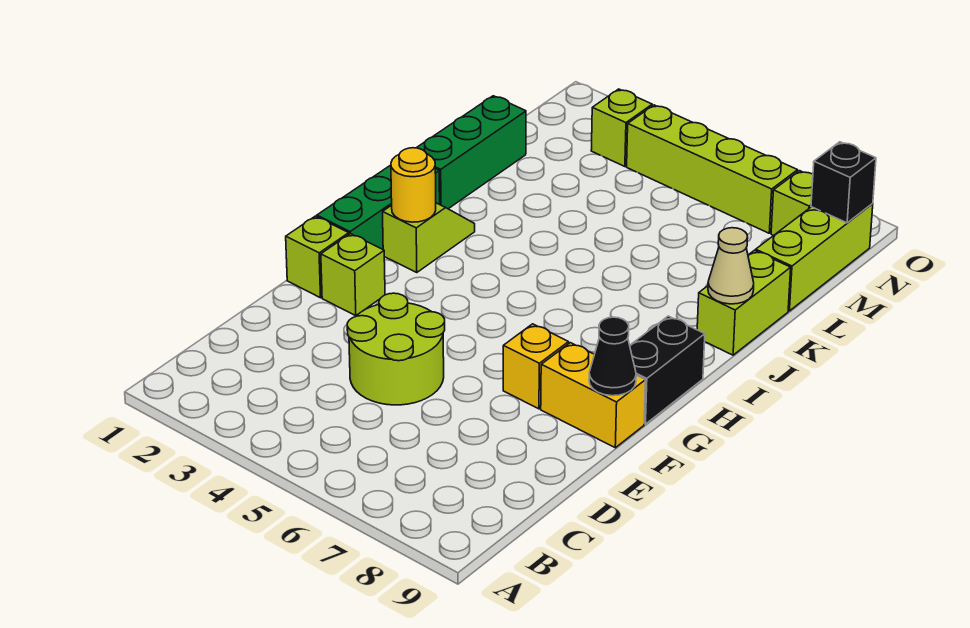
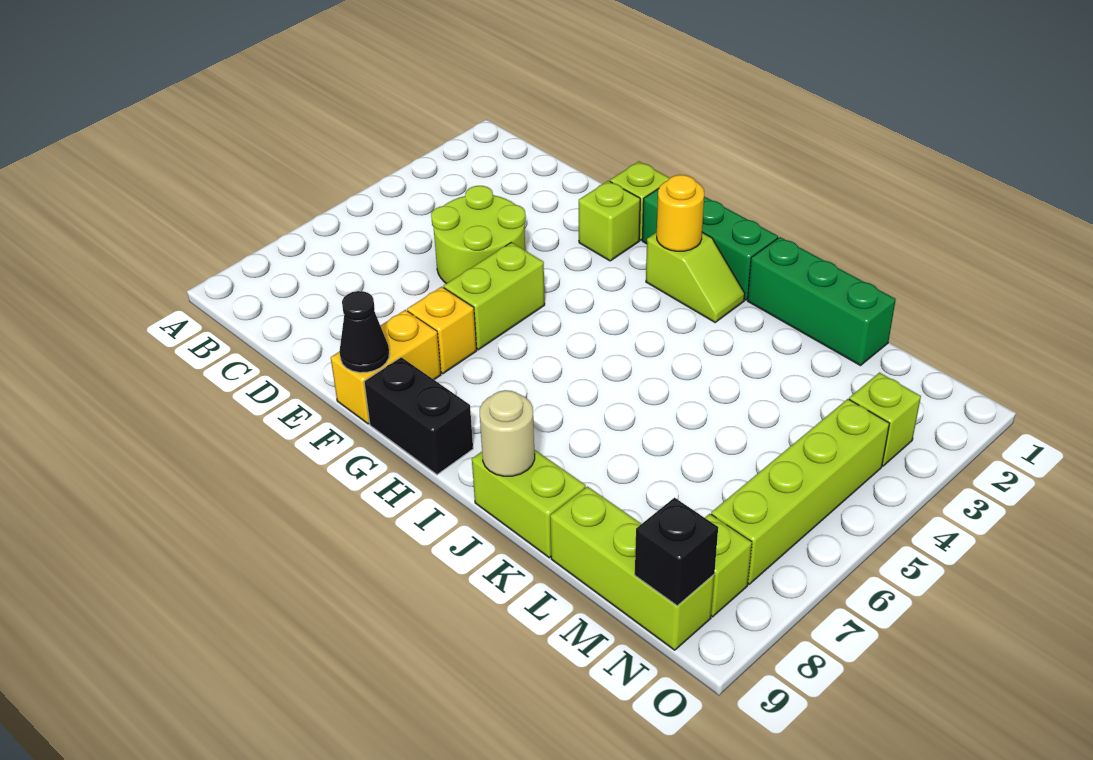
none -> lime brick F5:F6 level 1
tan cone J9 level 2 -> tan round brick J9 level 2

